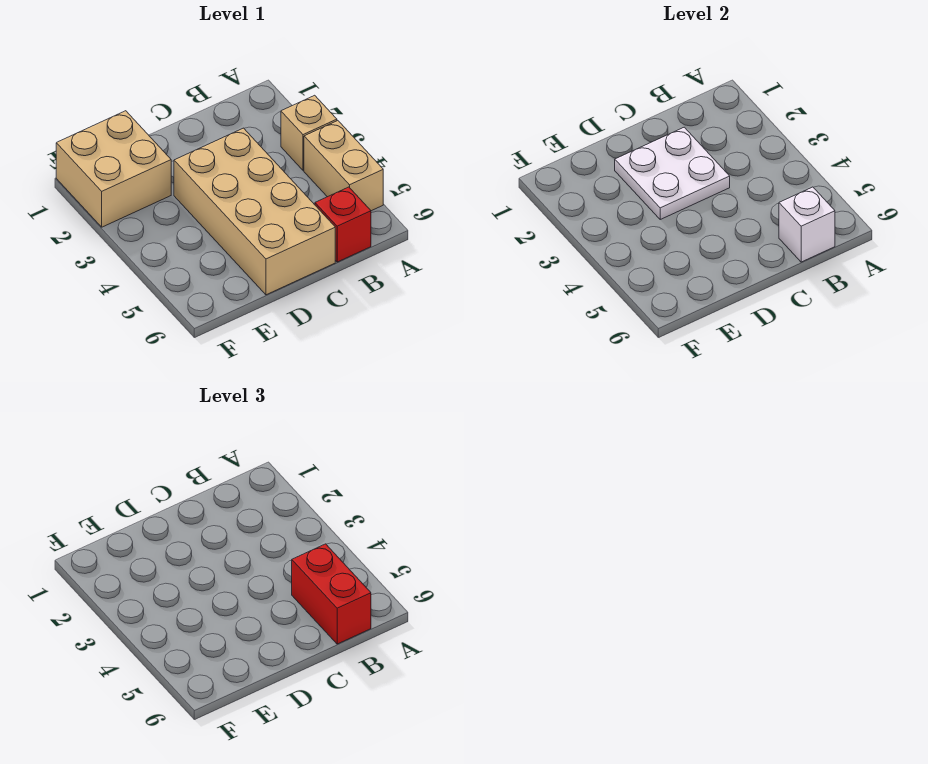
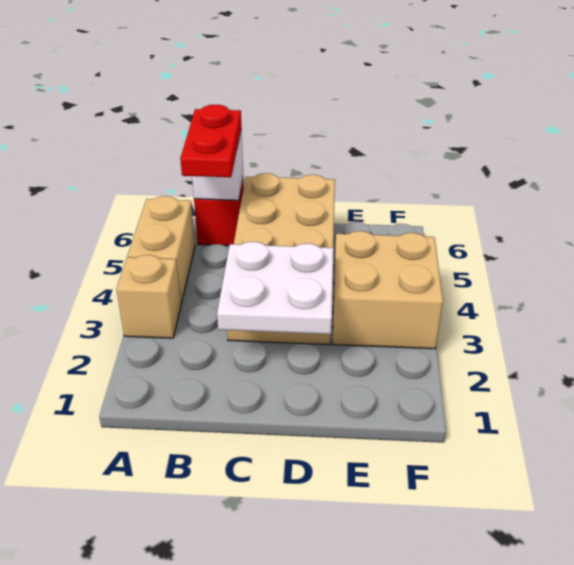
red brick B5:B6 level 3 -> red plate B5:B6 level 3
tan brick E1:F2 level 1 -> tan brick E3:F4 level 1

